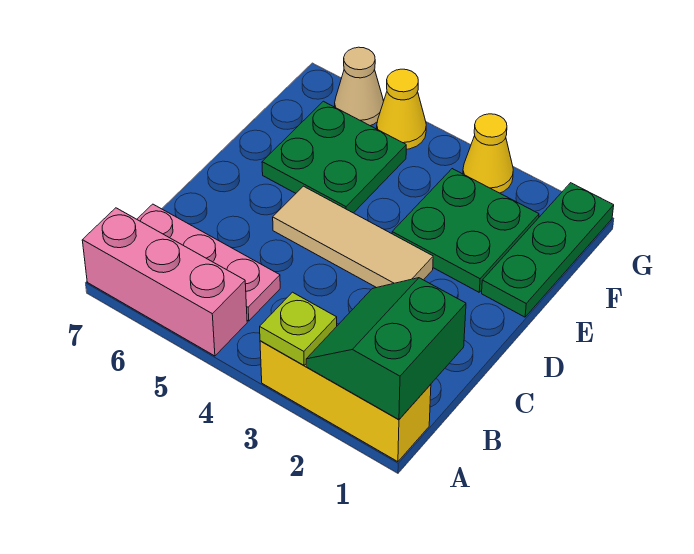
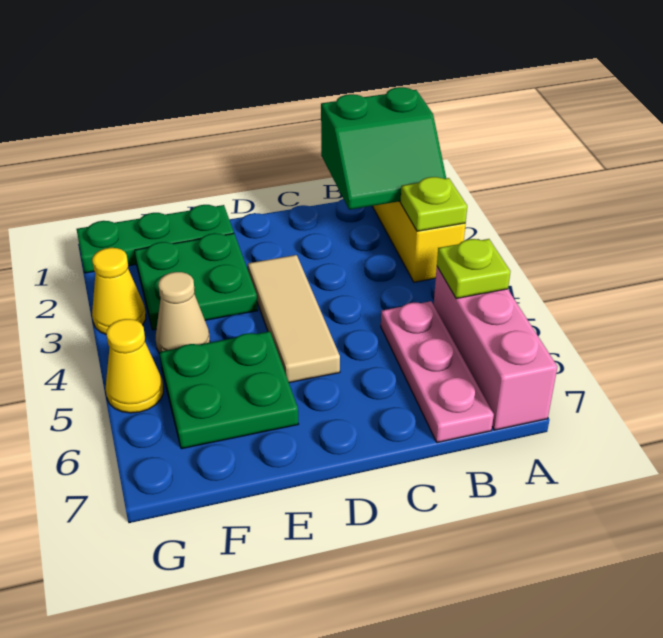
none -> lime plate A5 level 2
tan cone G6 level 1 -> tan cone F4 level 1

